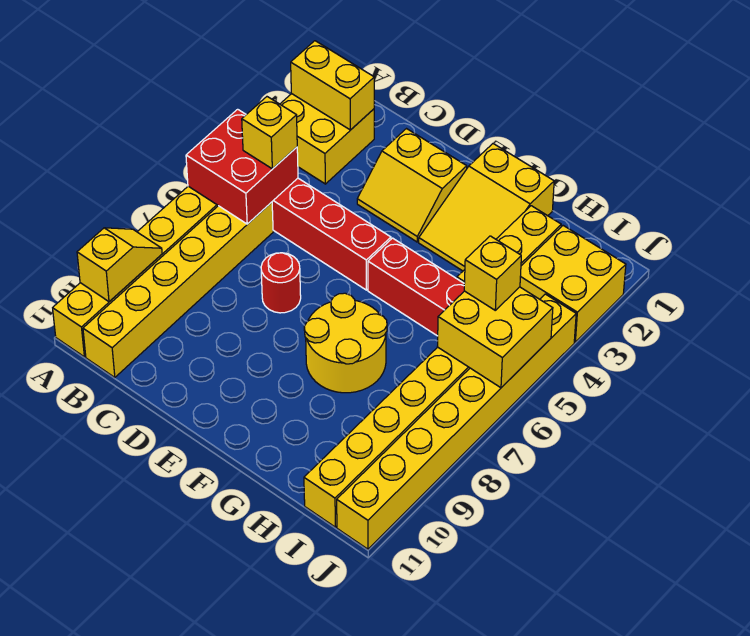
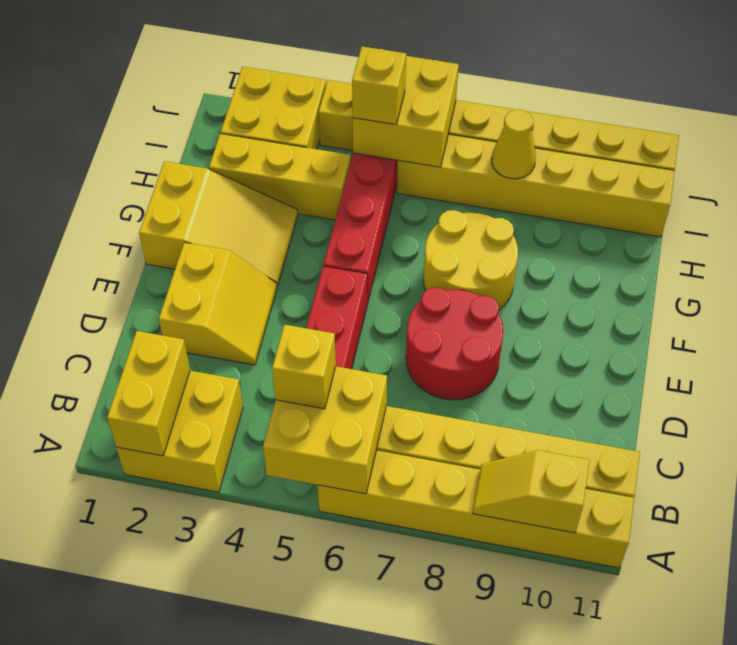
red brick A5:B6 level 2 -> yellow brick A5:B6 level 2
red round brick D7 level 1 -> red round brick D7:E8 level 1
none -> yellow cone I8 level 2

